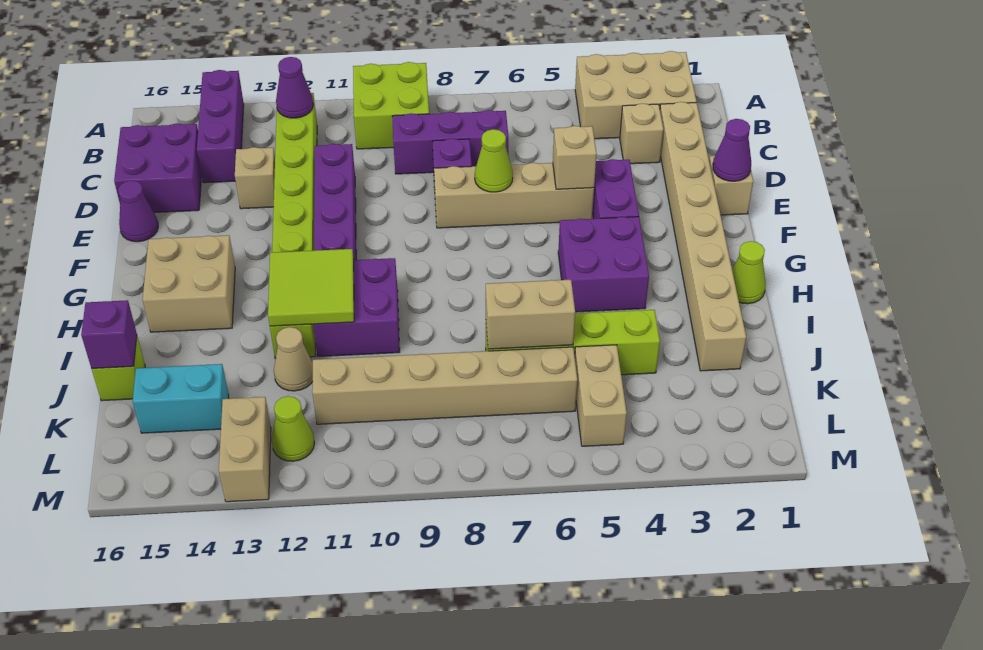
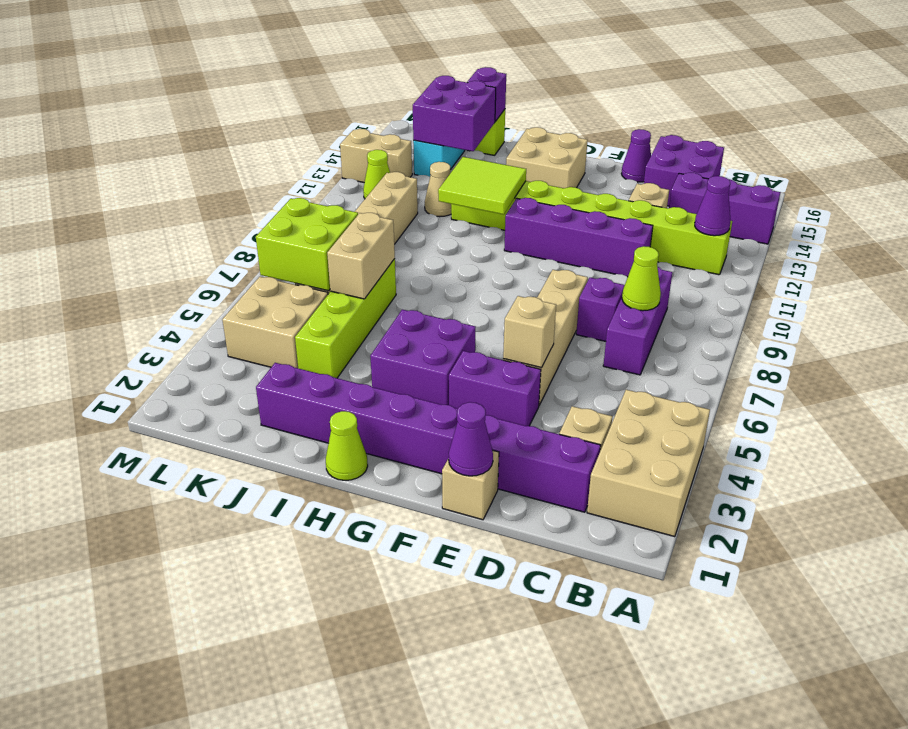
lime brick A9:B10 level 1 -> lime brick K6:L7 level 2
tan brick C2:J2 level 1 -> purple brick C2:J2 level 1
lime cone E7 level 2 -> lime cone C8 level 2
purple brick H10:I11 level 1 -> purple brick J14:K15 level 2
tan brick K5:L5 level 1 -> tan brick K4:L5 level 1

